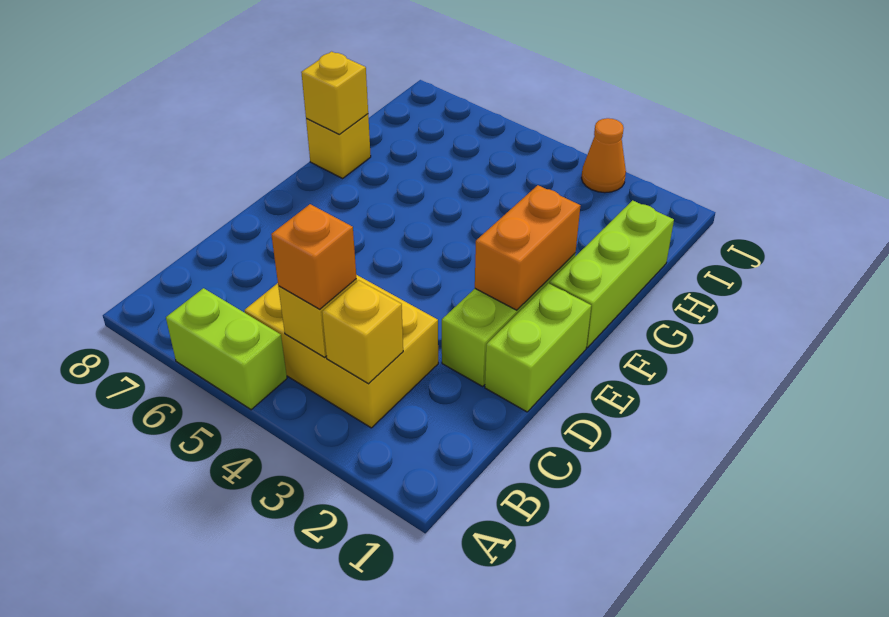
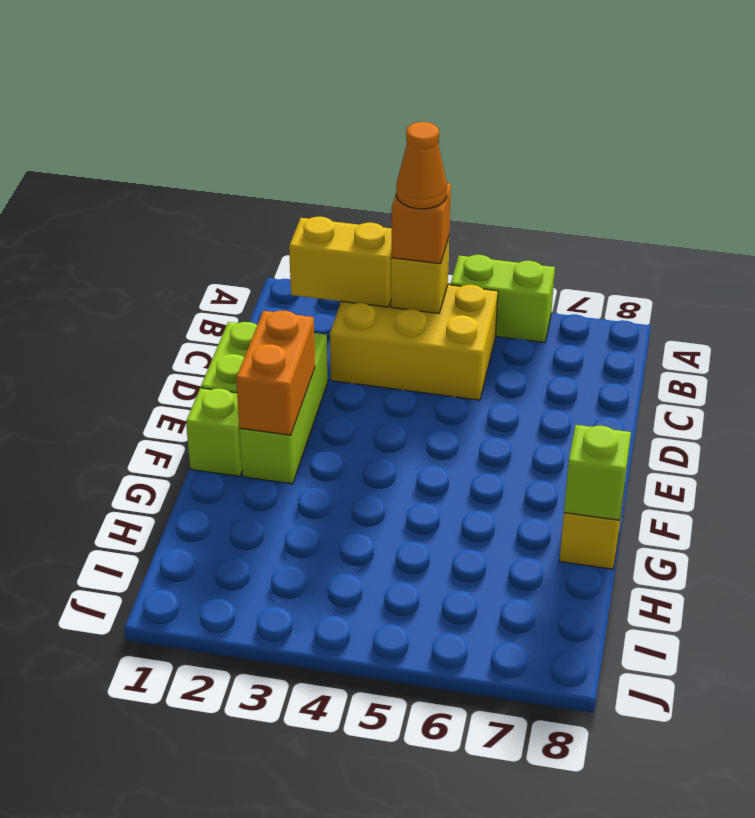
yellow brick B3 level 2 -> yellow brick B2:B3 level 2
lime brick F1:H1 level 1 -> lime brick F1 level 1
yellow brick G8 level 2 -> lime brick G8 level 2
orange cone J3 level 1 -> orange cone B4 level 4

